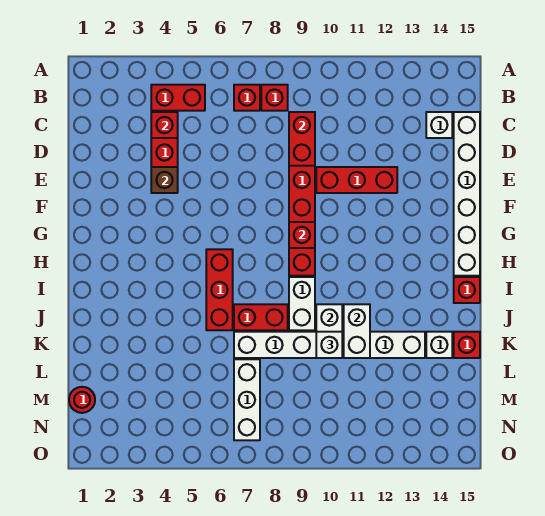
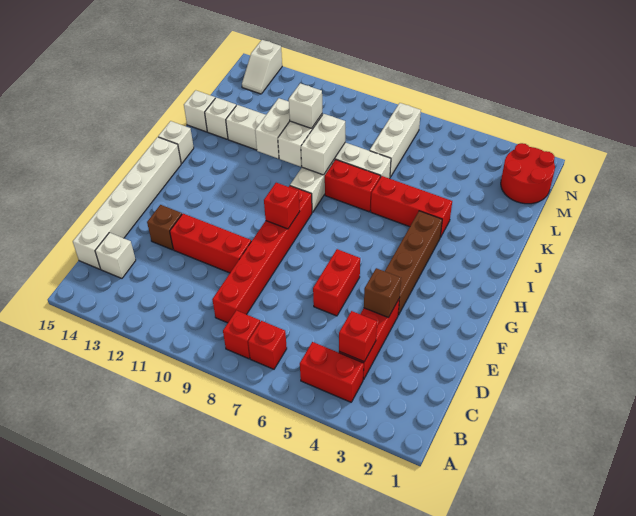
red brick C9:D9 level 2 -> red brick E6:F6 level 1
none -> brown brick E13 level 1
none -> brown brick F4:I4 level 1
red brick H6:J6 level 1 -> red brick J4:J6 level 1
red brick I15 level 1 -> white brick I15 level 1
none -> white brick J9:K9 level 2
red brick K15 level 1 -> white brick K15 level 1
red round brick M1 level 1 -> red round brick M1:N2 level 1
none -> white slope N14:O14 level 1 top O

